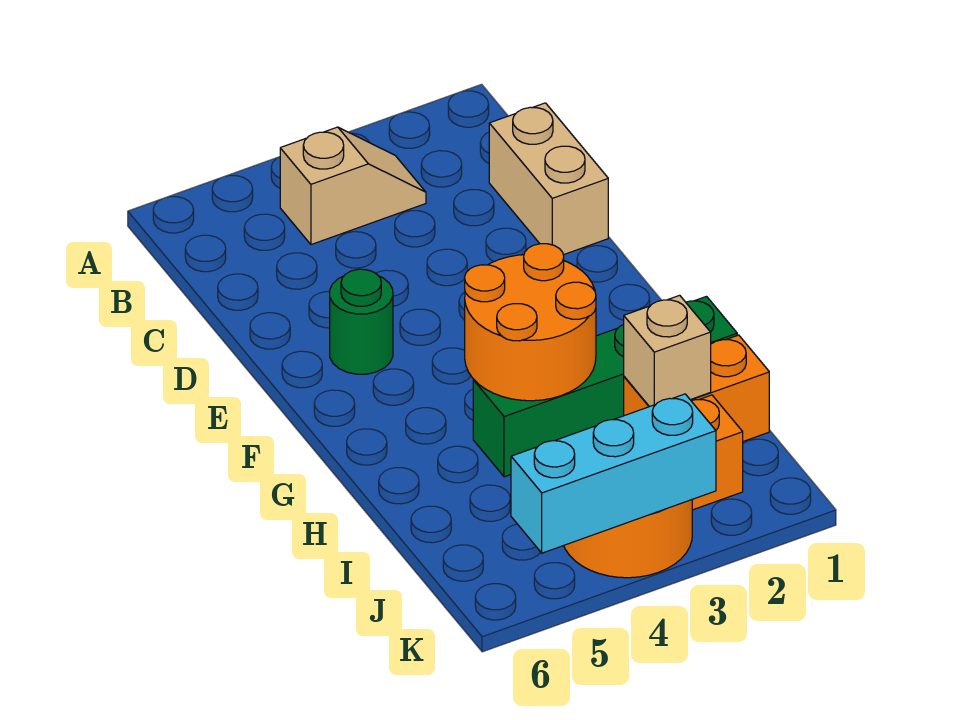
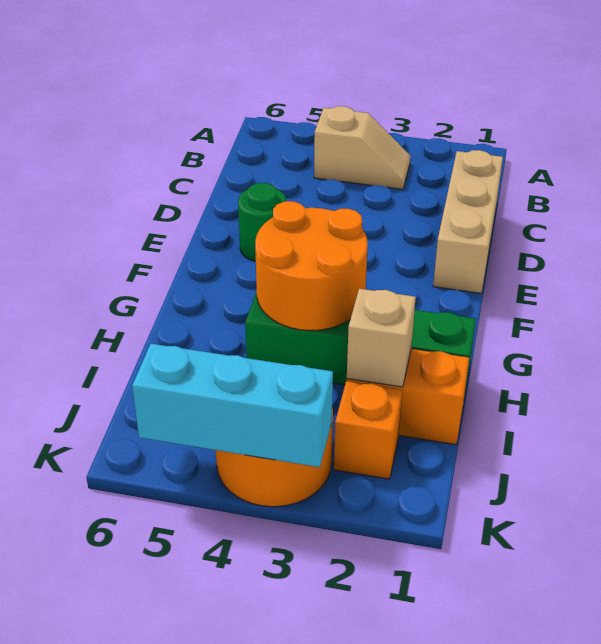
tan brick C1:D1 level 1 -> tan brick C1:E1 level 1

